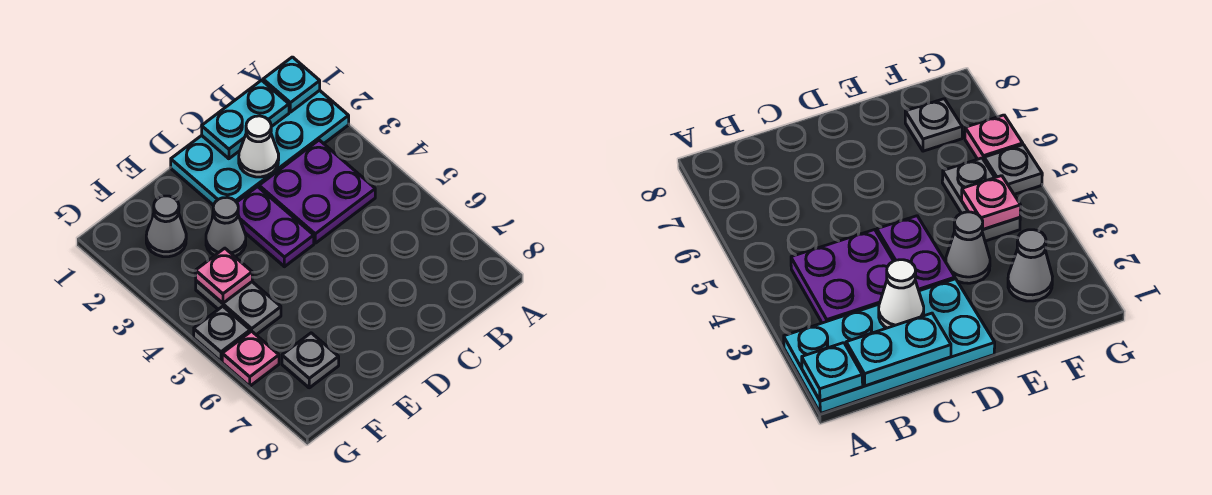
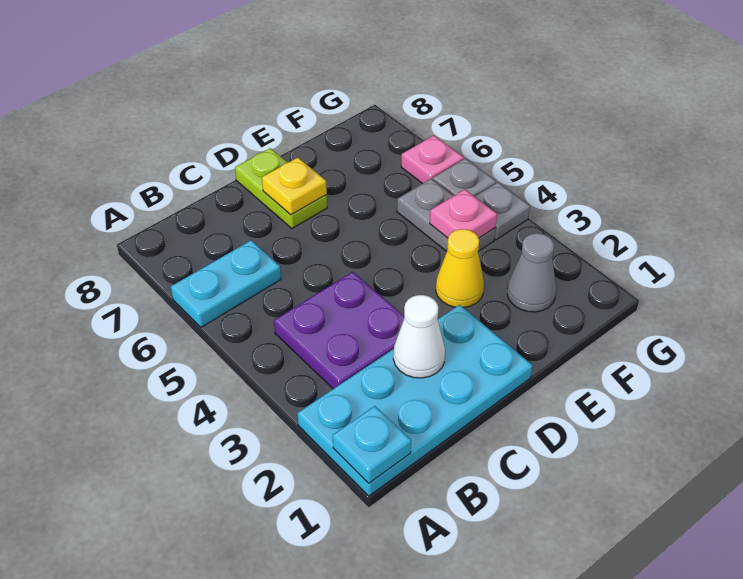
cyan plate B1:C1 level 2 -> cyan plate A6:B6 level 1
purple plate D3:D4 level 1 -> none
none -> lime plate D7:D8 level 1
none -> yellow plate D7 level 2
grey cone E3 level 1 -> yellow cone E3 level 1
grey plate F7 level 1 -> grey plate G4 level 1

